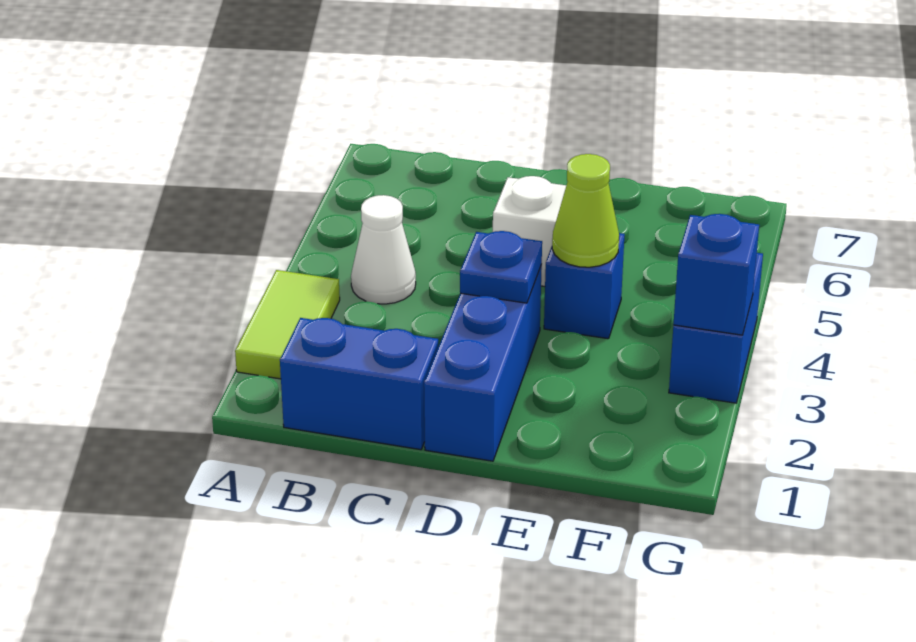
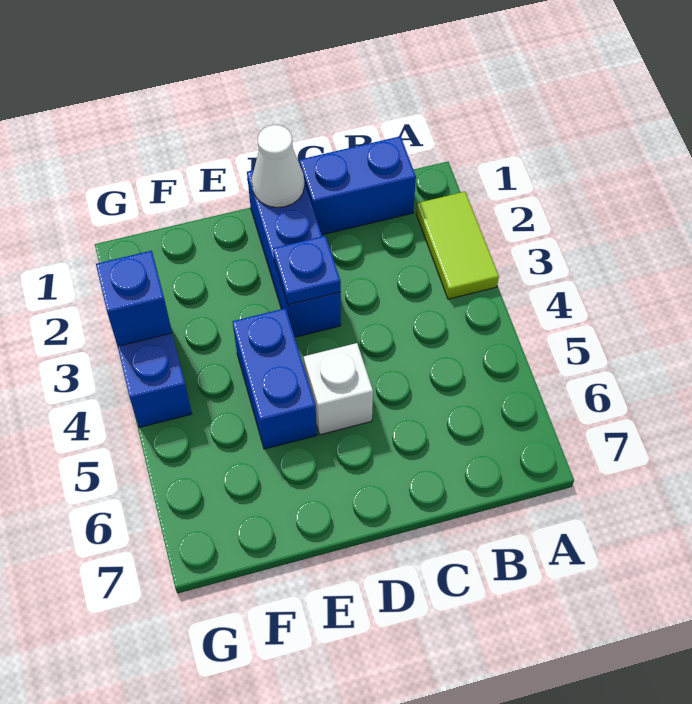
white cone B4 level 1 -> white cone D1 level 2
blue brick E4 level 1 -> blue brick E4:E5 level 1
lime cone E4 level 2 -> none

